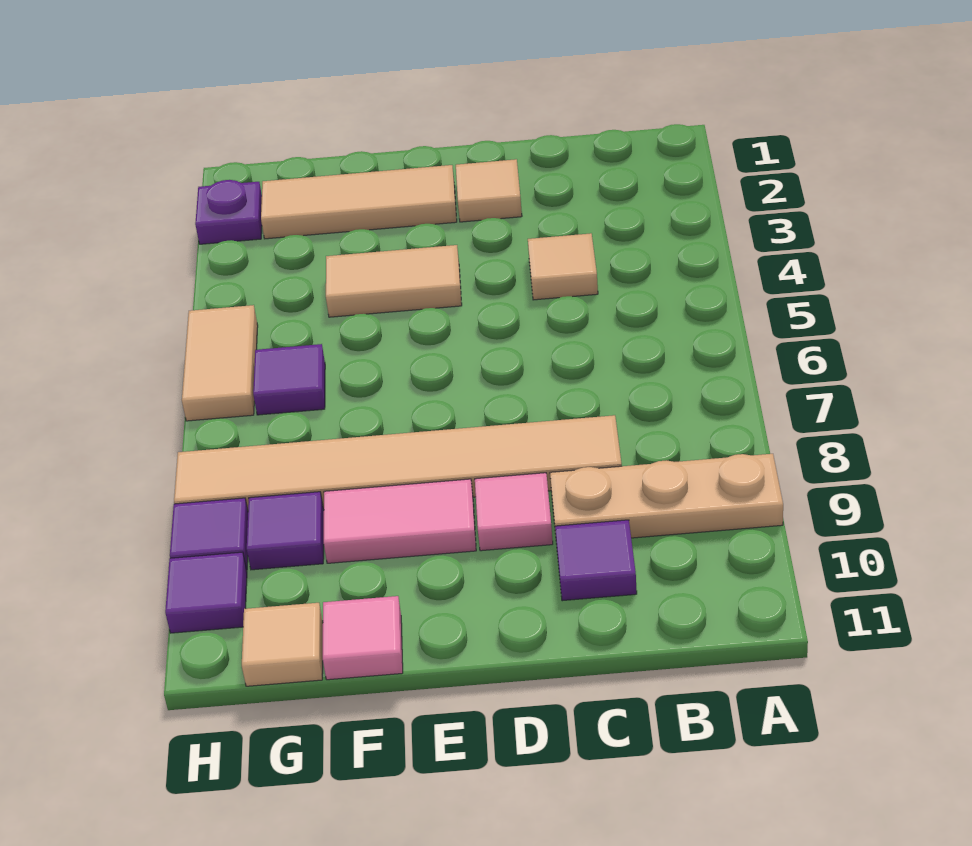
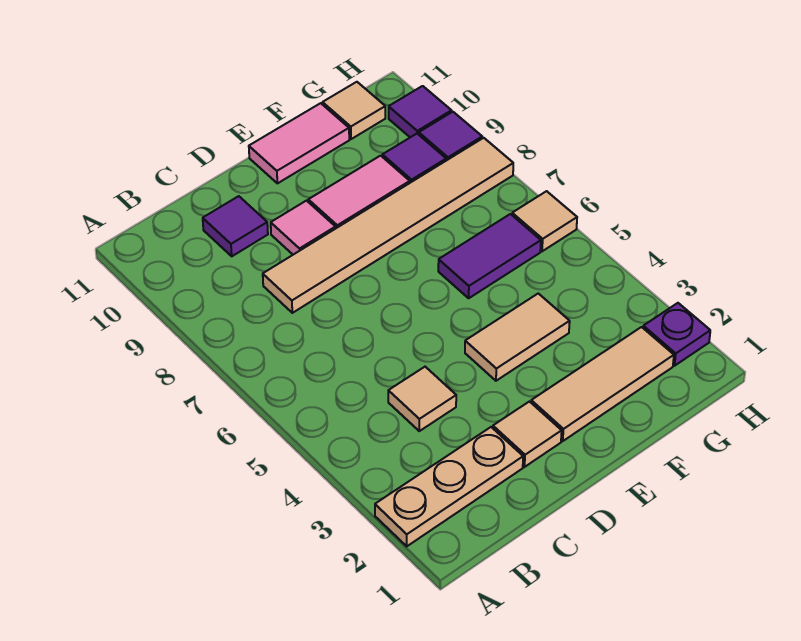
tan plate A9:C9 level 1 -> tan plate A2:C2 level 1
pink tile F11 level 1 -> pink tile E11:F11 level 1
purple tile G6 level 1 -> purple tile F6:G6 level 1
tan tile H5:H6 level 1 -> tan tile H6 level 1

